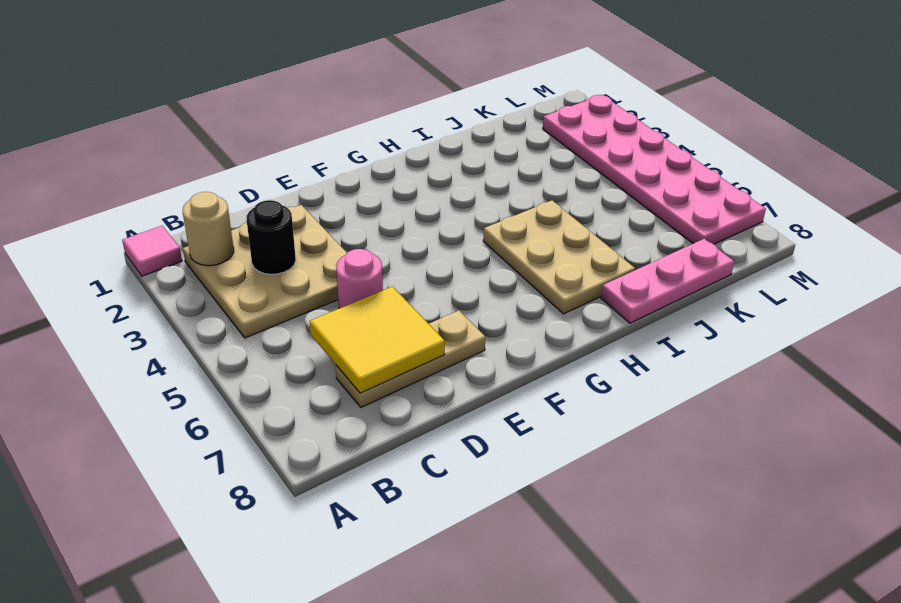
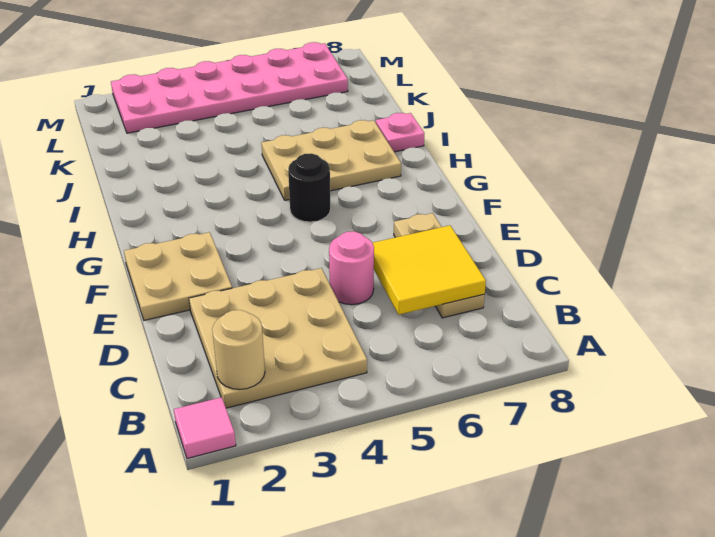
black round brick C3 level 2 -> black round brick G5 level 1
none -> tan plate E1:F2 level 1
pink plate I8:K8 level 1 -> pink plate I8 level 1

